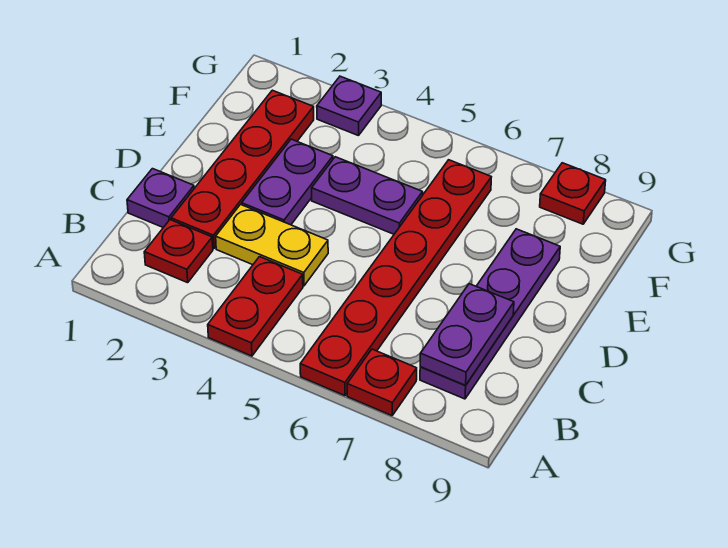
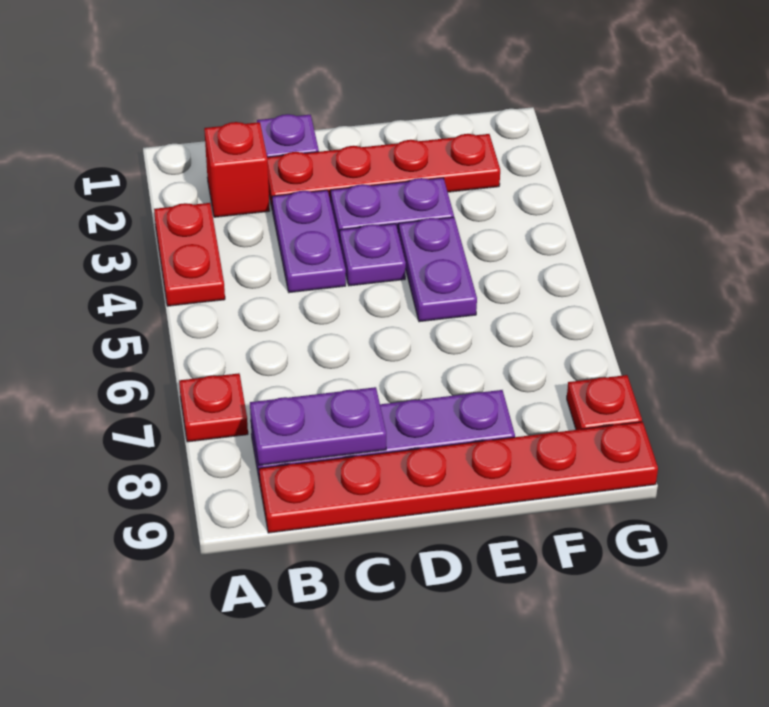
red plate A4:B4 level 1 -> red plate A3:A4 level 1
red plate A6:F6 level 1 -> red plate B9:G9 level 1
red plate B2 level 1 -> red brick B2 level 1
yellow plate C3:C4 level 1 -> purple plate C3:C4 level 1
purple plate G3 level 1 -> purple plate D4 level 1

